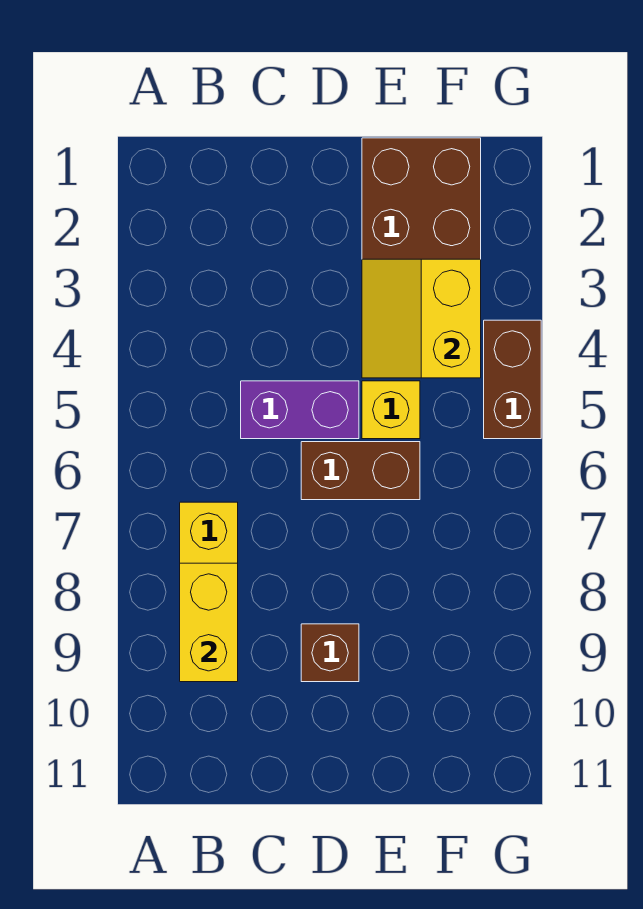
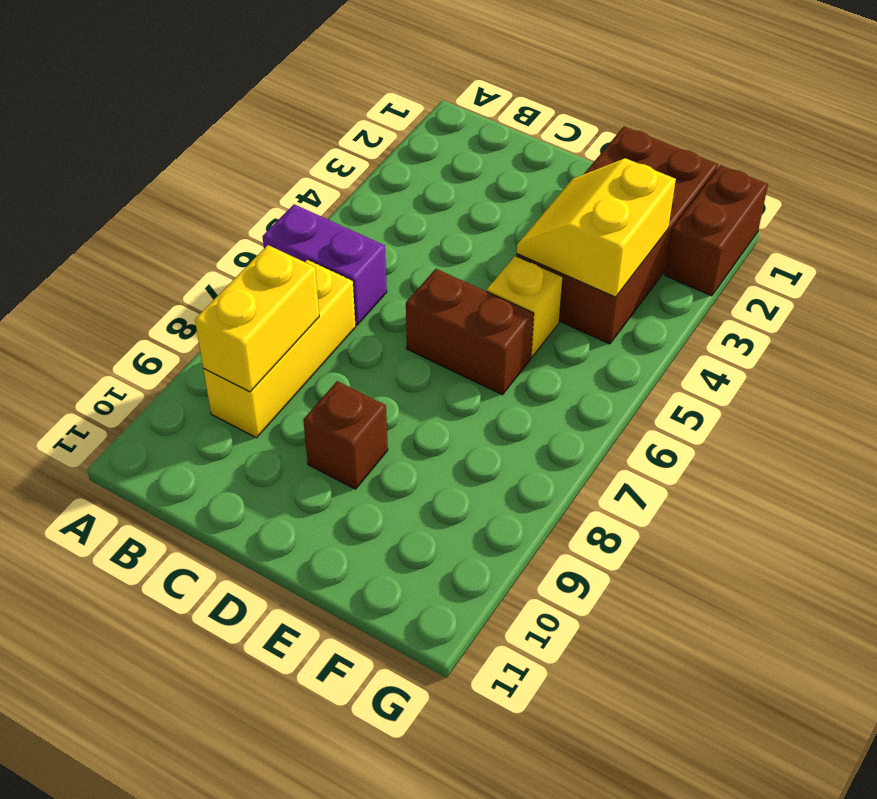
purple brick C5:D5 level 1 -> purple brick A6:B6 level 1
brown brick G4:G5 level 1 -> brown brick G1:G2 level 1

